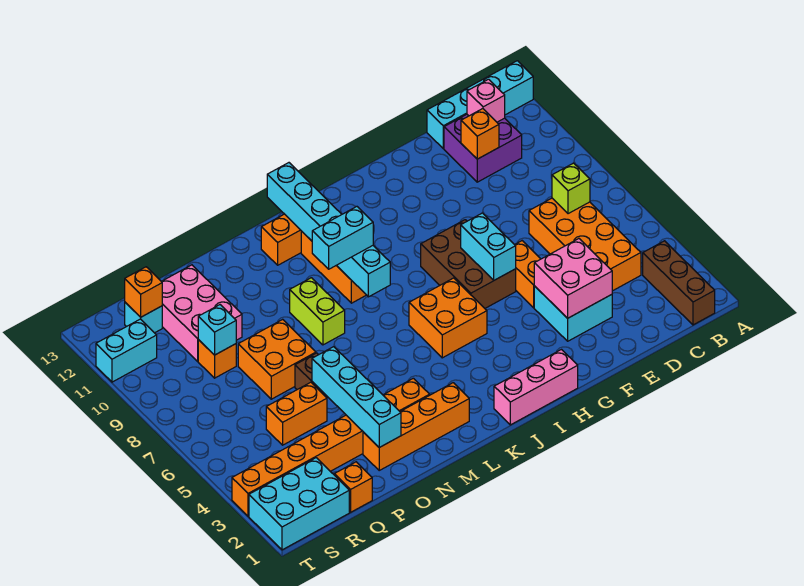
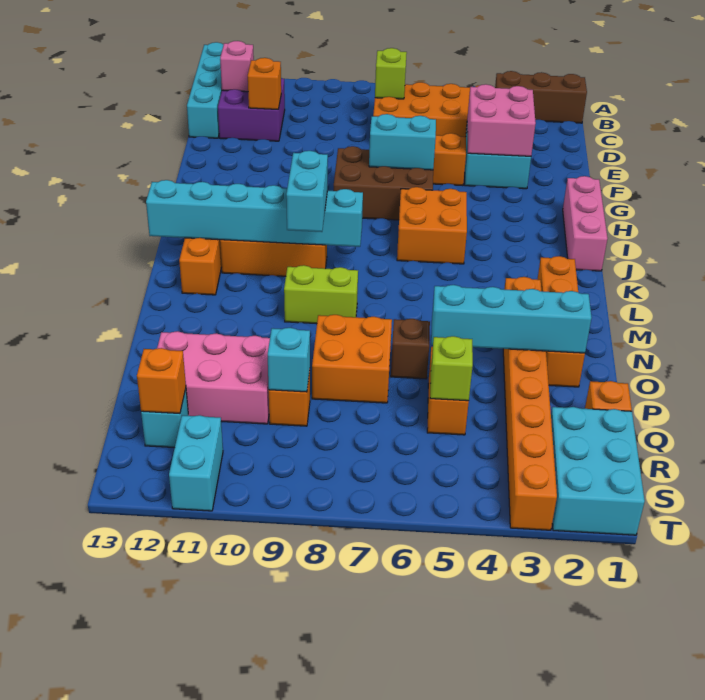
none -> lime brick Q5 level 2

